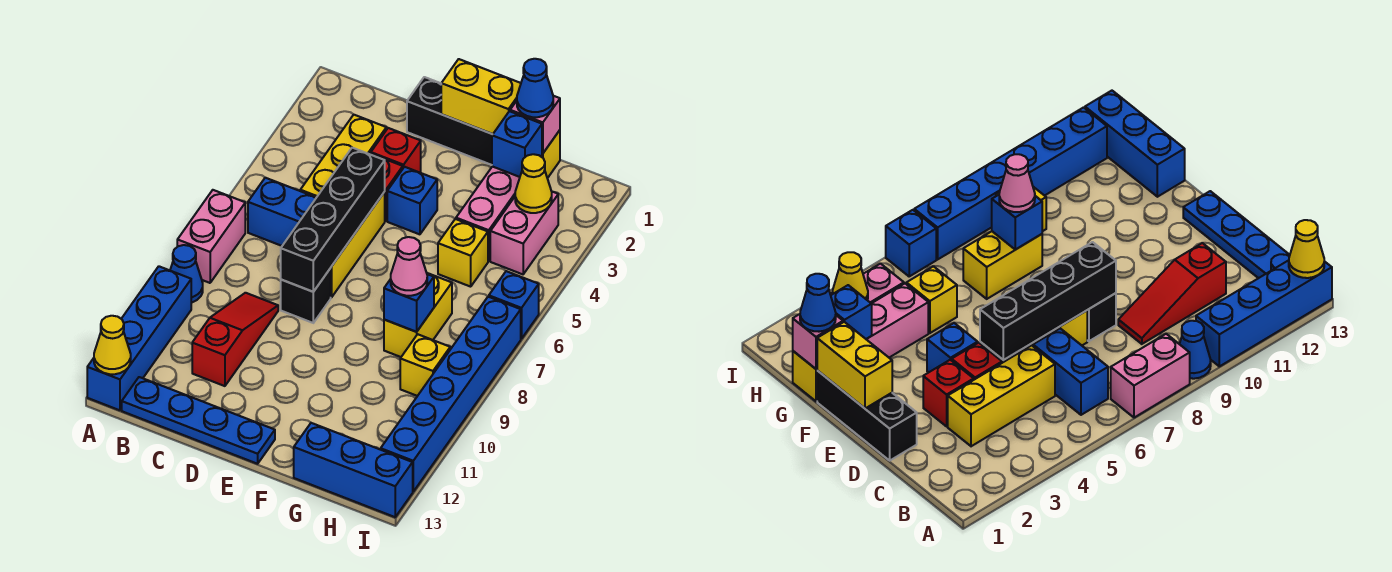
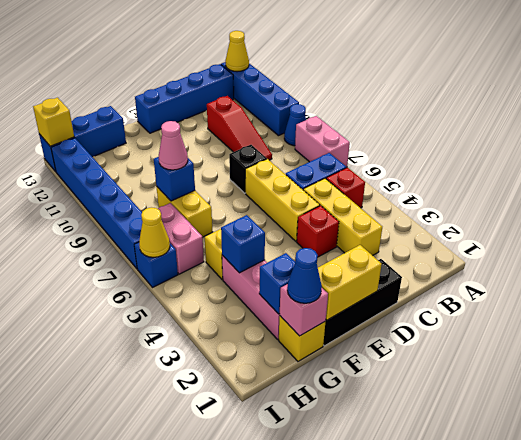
blue plate B13:E13 level 1 -> blue brick B13:E13 level 1
red brick D3 level 1 -> red brick B5 level 1
black brick D5:D8 level 2 -> none
blue brick E4 level 1 -> blue brick G4 level 2
pink brick H3:H4 level 1 -> pink brick H6:H7 level 1
yellow cone H3 level 2 -> yellow cone I6 level 2
yellow brick H9 level 1 -> yellow brick I13 level 2

